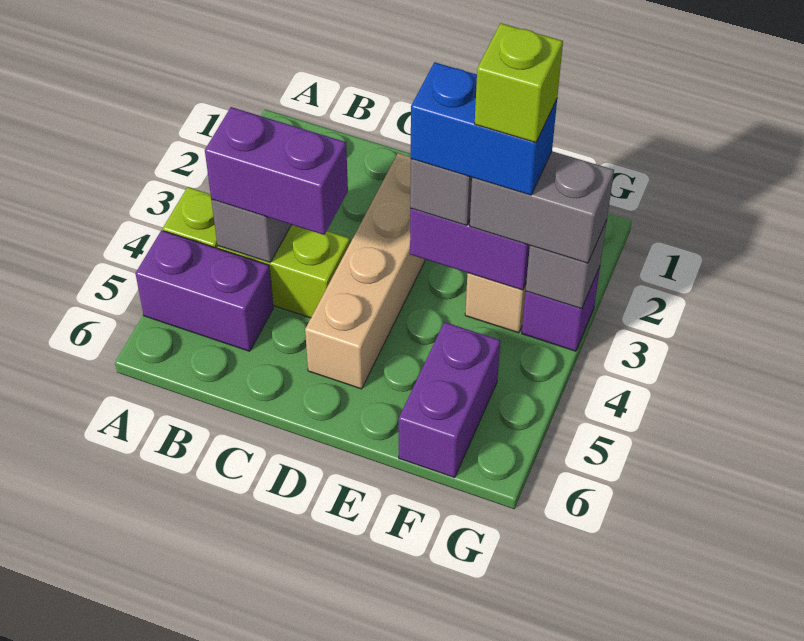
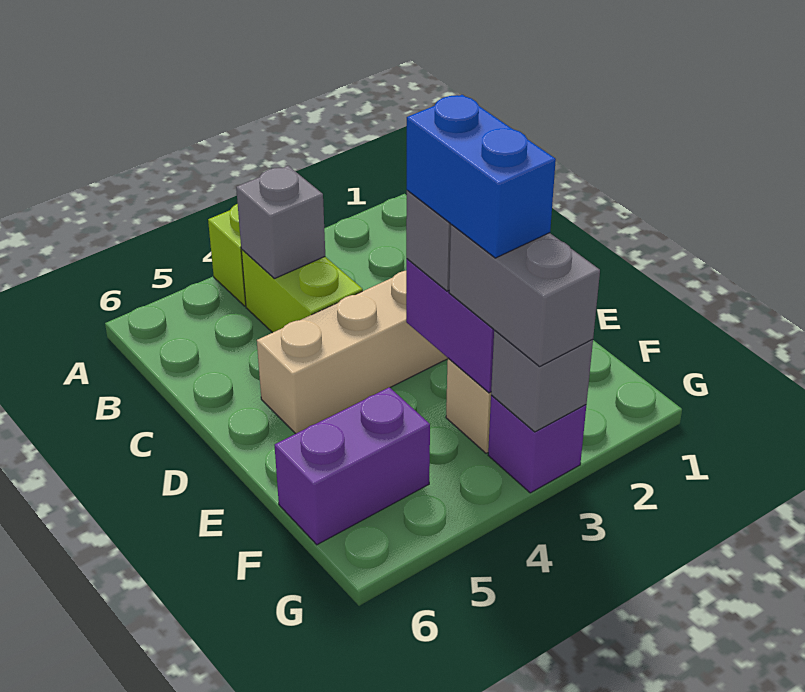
purple brick A5:B5 level 1 -> none
purple brick B4:C4 level 3 -> none
lime brick F3 level 5 -> none

